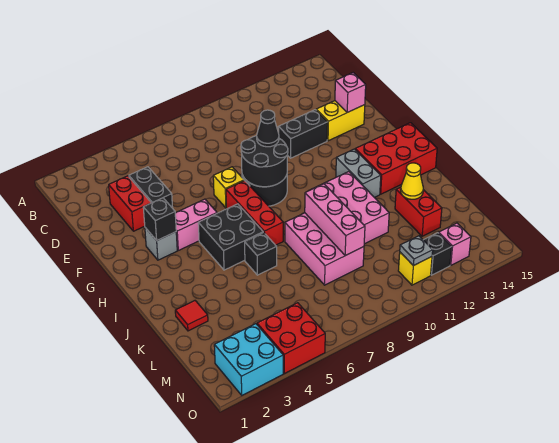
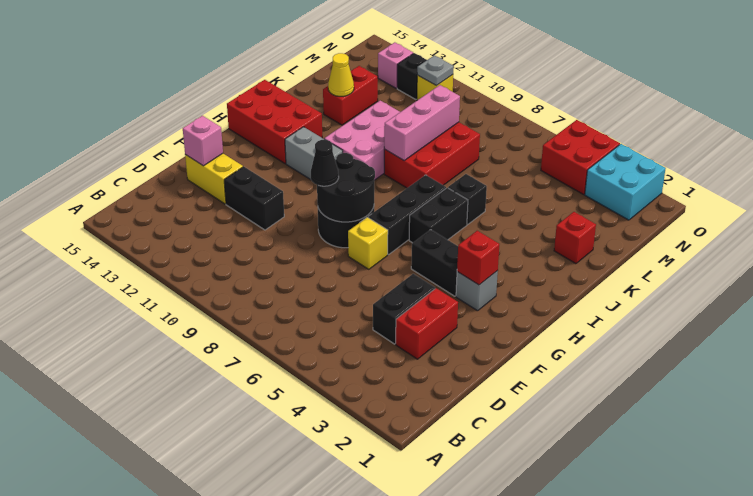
black brick G3 level 2 -> red brick G3 level 2
pink brick G4:G5 level 1 -> black brick G4:G5 level 1
red brick G7:I7 level 1 -> black brick G7:I7 level 1
black brick H5:I6 level 1 -> black brick H6:I6 level 1
grey brick H12:I12 level 1 -> grey brick H11:H12 level 1
pink brick J8:L9 level 1 -> red brick J8:L9 level 1
red tile K2 level 1 -> red brick K2 level 1

